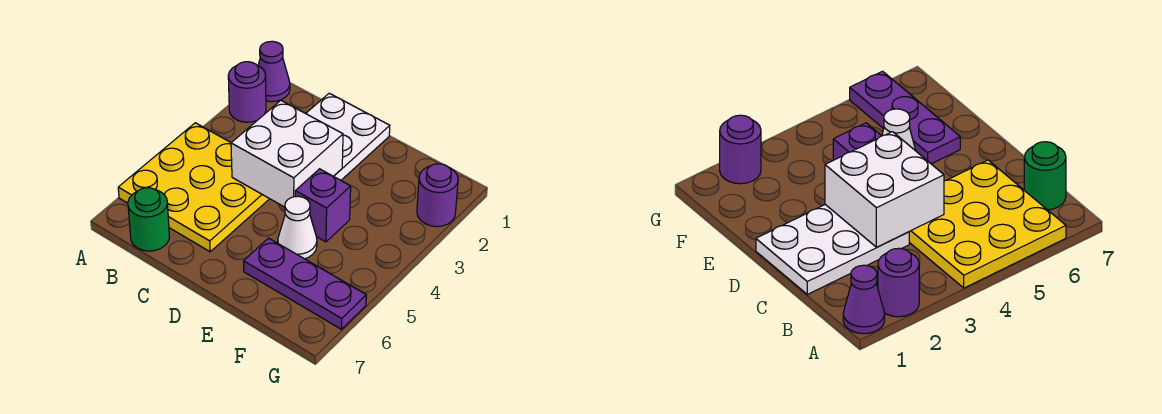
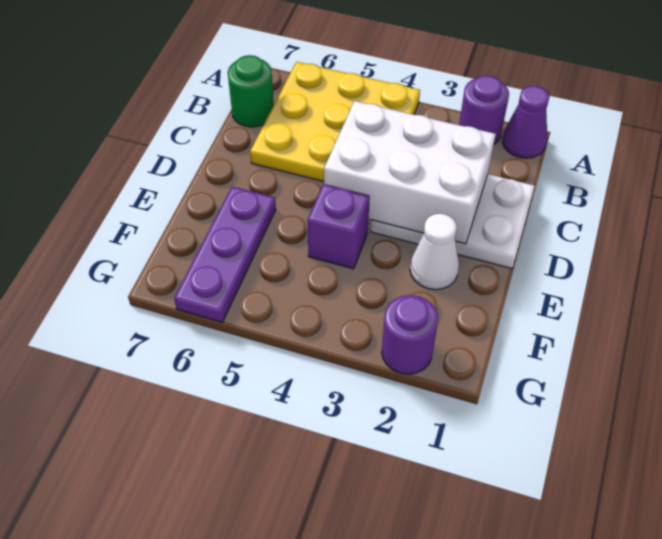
white brick C3:D4 level 2 -> white brick C2:D4 level 2
white cone E5 level 1 -> white cone E2 level 1

